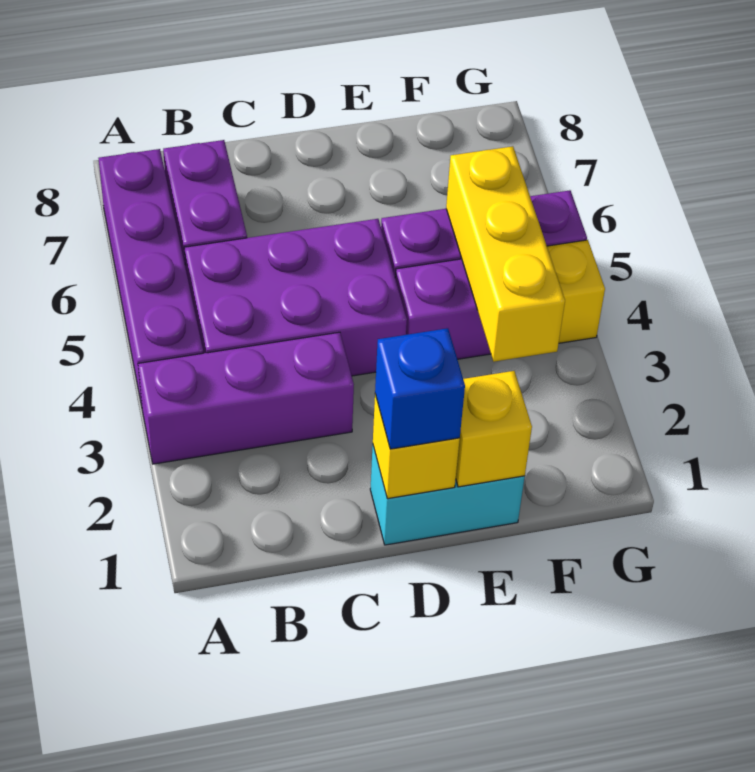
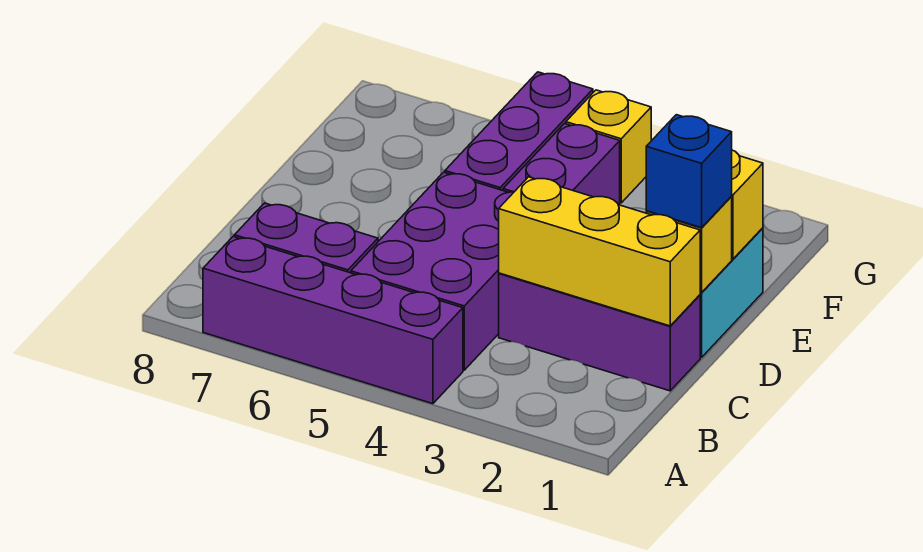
purple brick A3:C3 level 1 -> purple brick C1:C3 level 1
yellow brick F3:F5 level 2 -> yellow brick C1:C3 level 2

